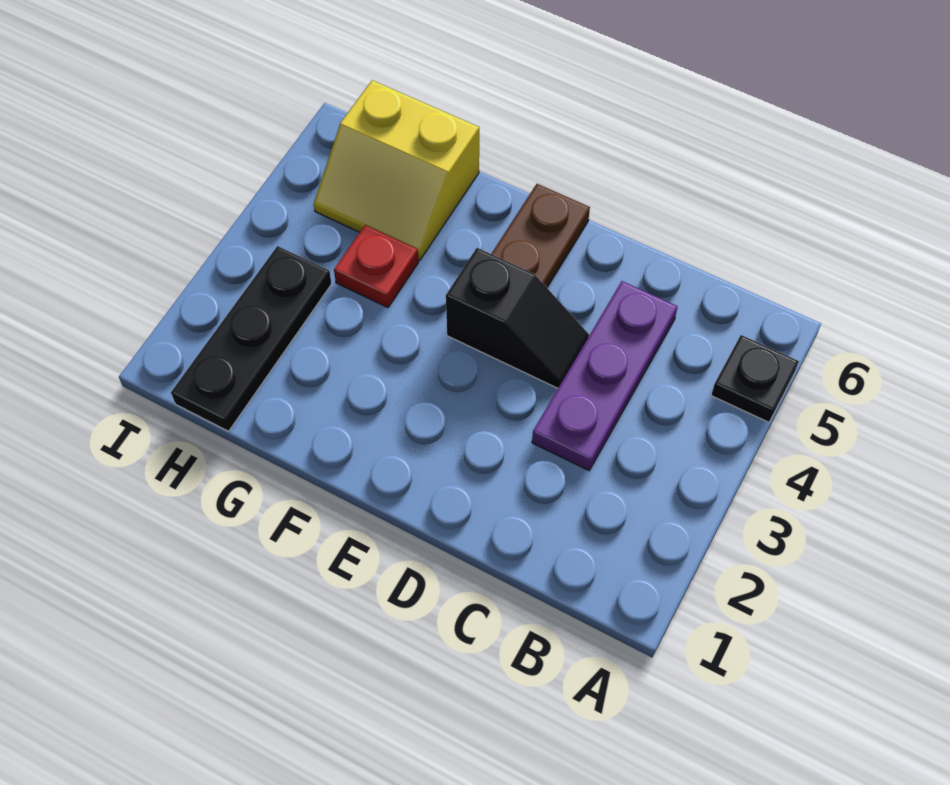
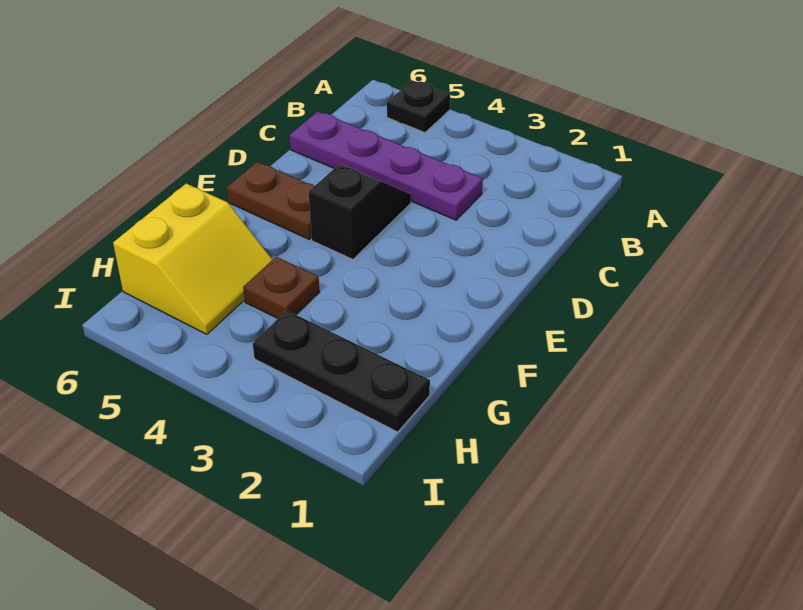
purple plate C3:C5 level 1 -> purple plate C3:C6 level 1
red plate G4 level 1 -> brown plate G4 level 1

